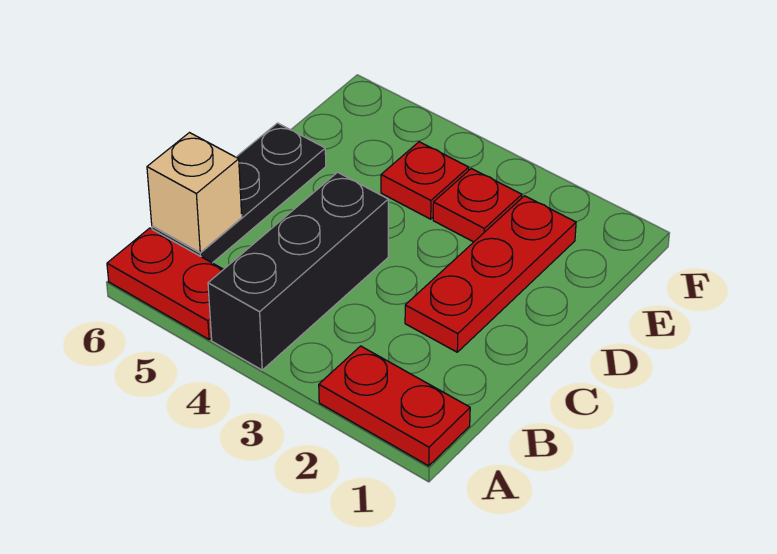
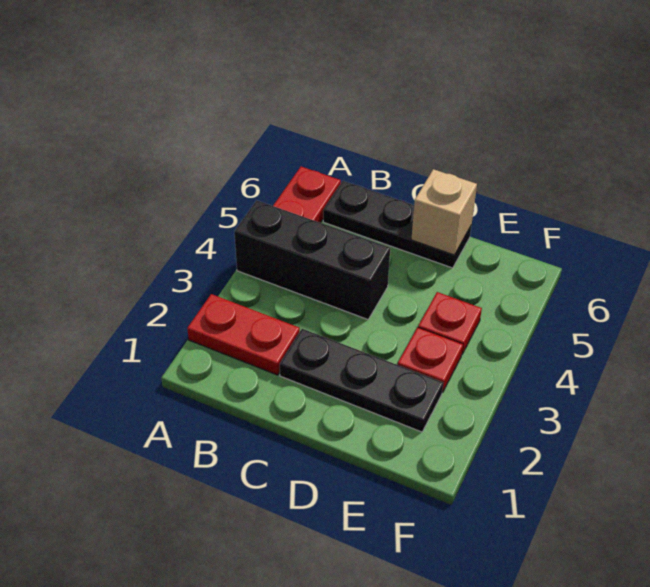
red plate A1:A2 level 1 -> red plate A2:B2 level 1
tan brick B6 level 2 -> tan brick D6 level 2
red plate C2:E2 level 1 -> black plate C2:E2 level 1

